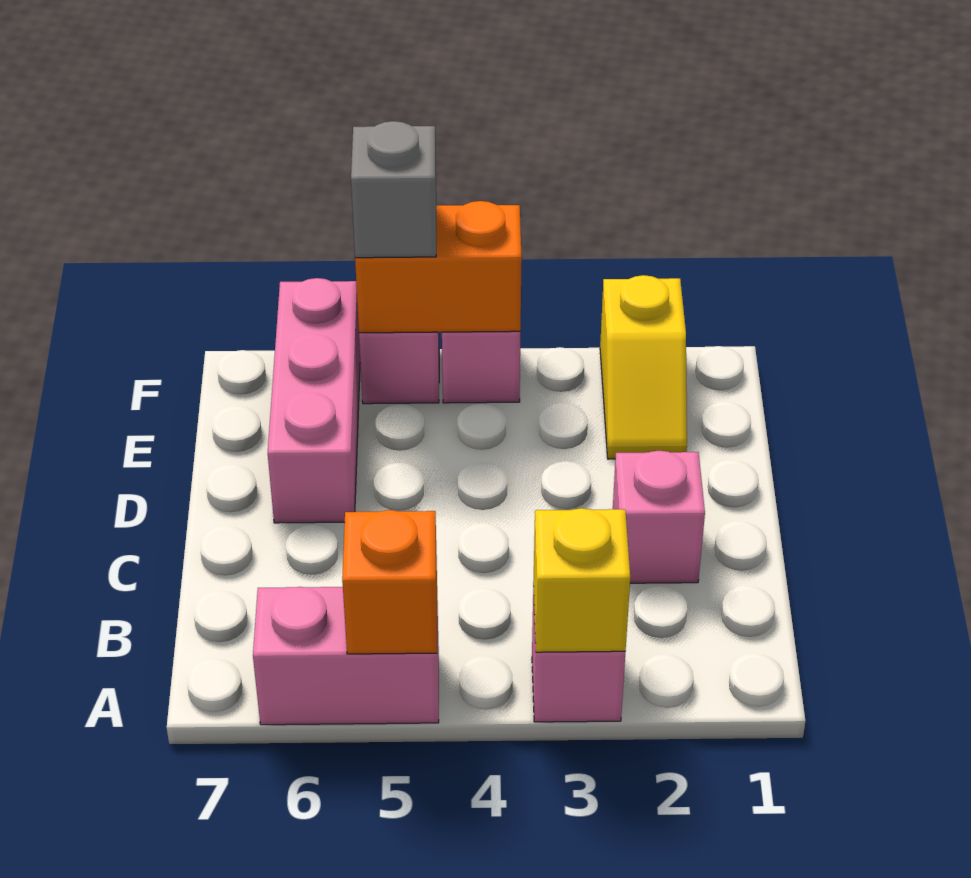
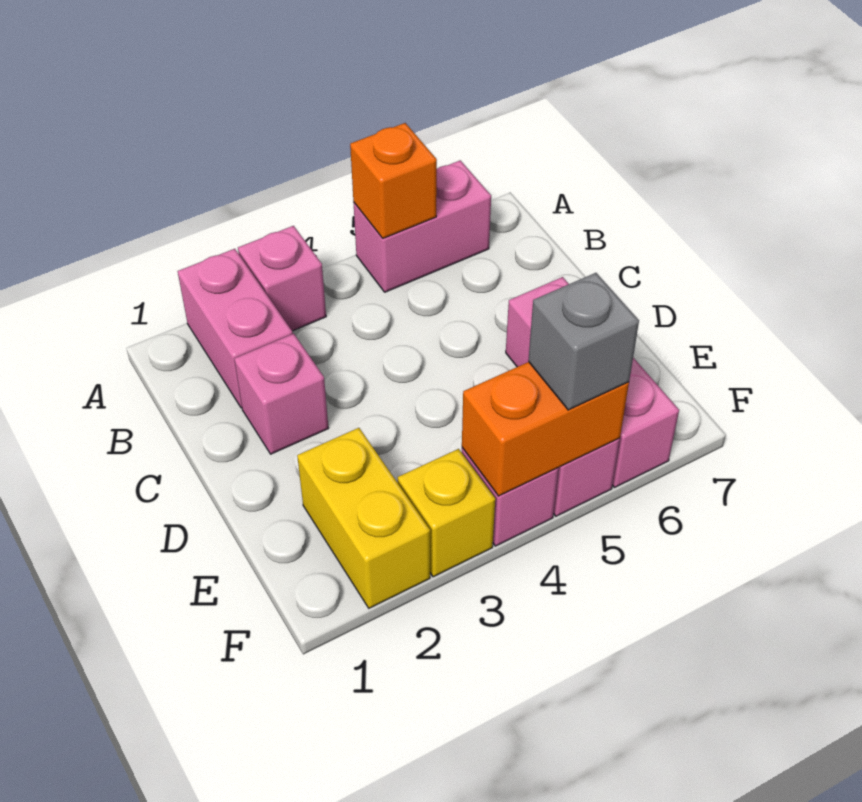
none -> pink brick A2:B2 level 1
yellow brick A3 level 2 -> yellow brick F3 level 1
yellow slope E2:F2 level 1 top F -> yellow brick E2:F2 level 1

